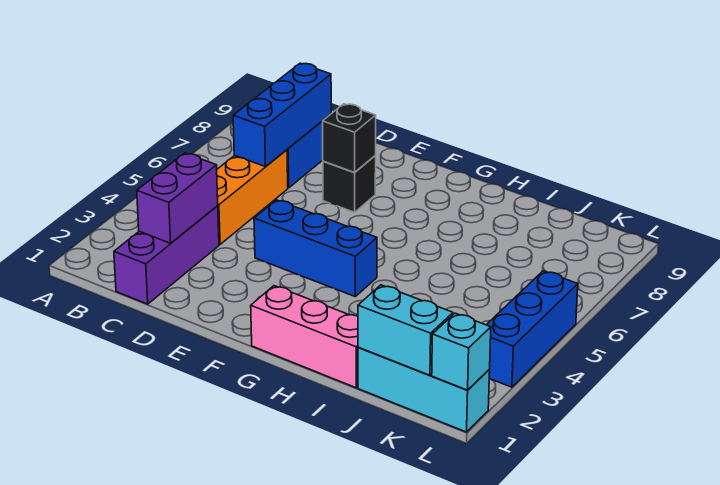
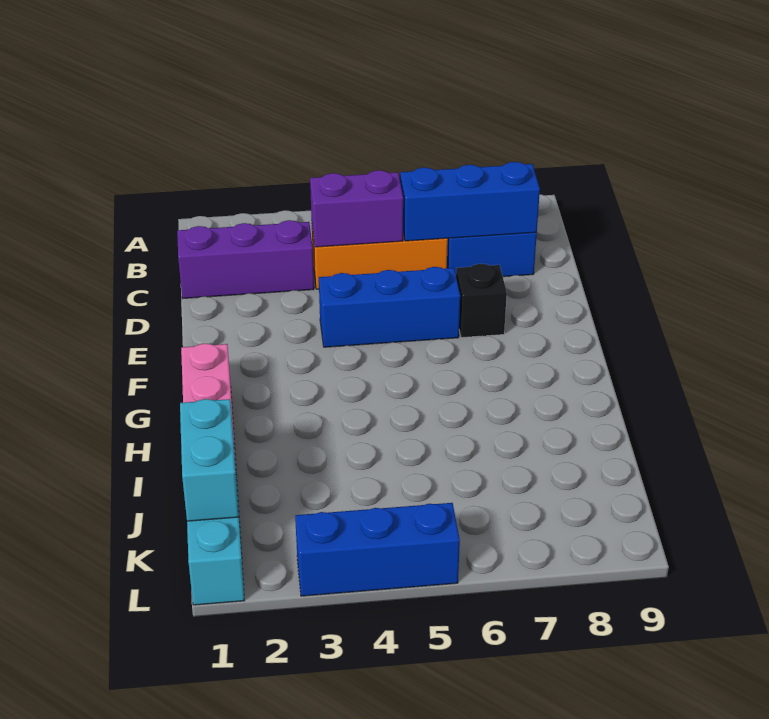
purple brick C2:C3 level 2 -> purple brick C4:C5 level 2
blue brick E4:G4 level 1 -> blue brick E4:E6 level 1
black brick E7 level 2 -> none
cyan brick L1 level 2 -> none

